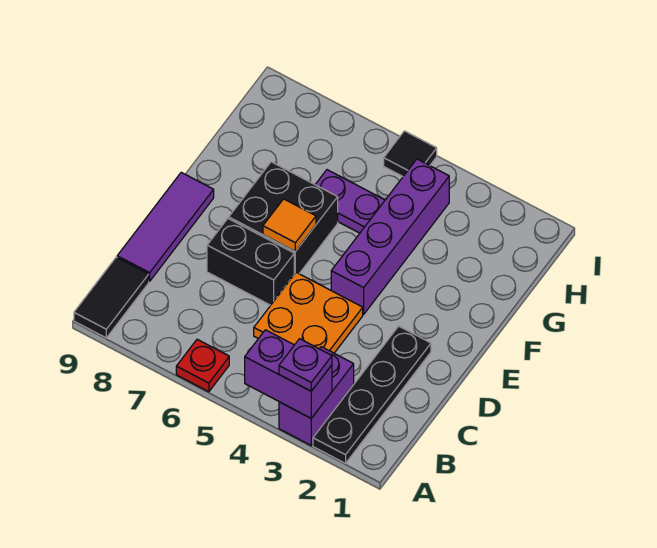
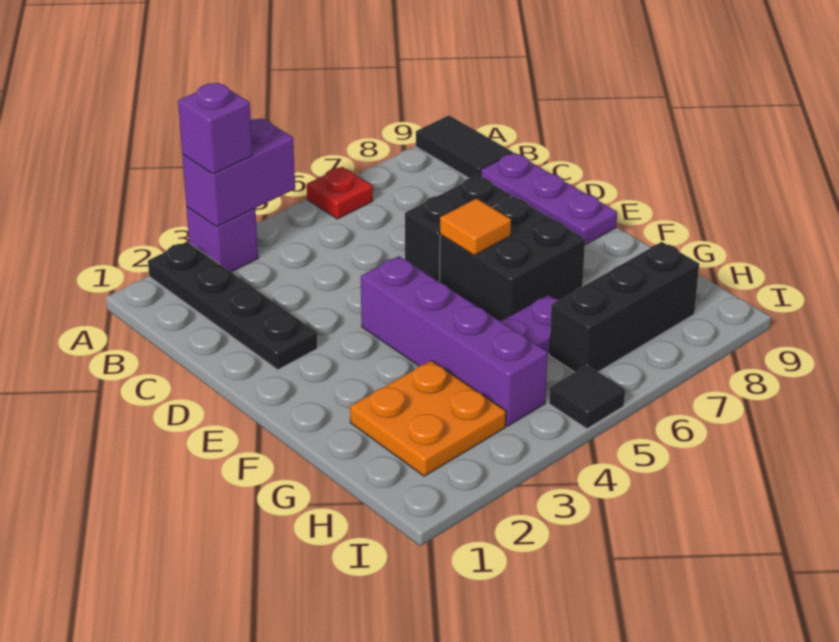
purple brick A3:B3 level 1 -> purple brick A3 level 1
purple plate A3 level 3 -> purple brick A3 level 3
orange plate C4:D5 level 1 -> orange plate G2:H3 level 1
purple tile C9:E9 level 1 -> purple plate C9:E9 level 1
none -> black brick H6:H8 level 1

